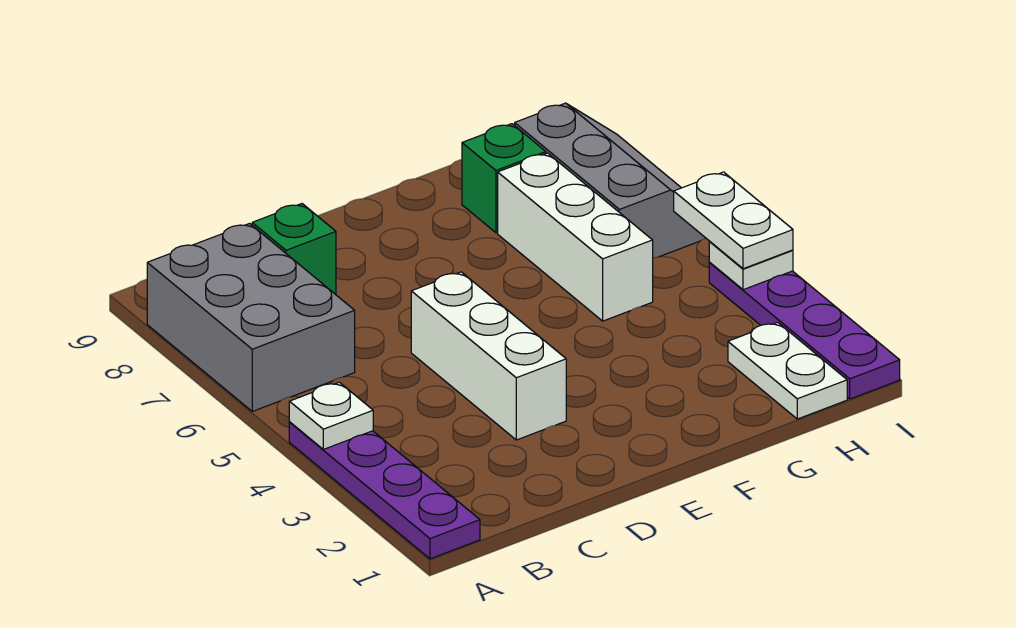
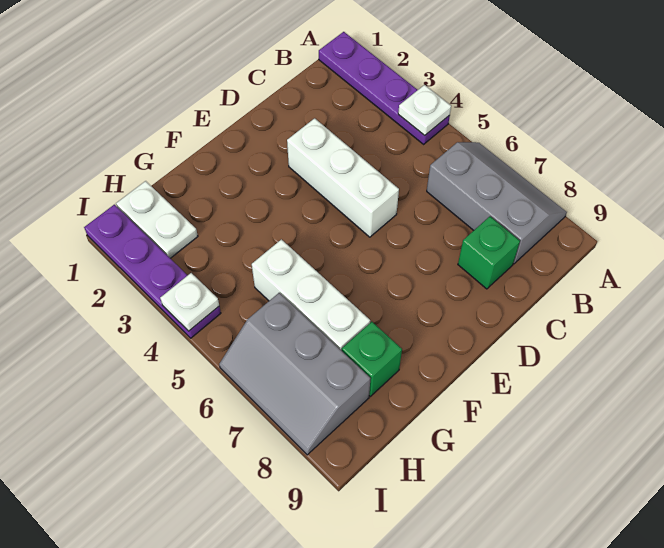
grey brick A6:B8 level 1 -> grey slope A6:B8 level 1 top B
white plate I4:I5 level 3 -> none

